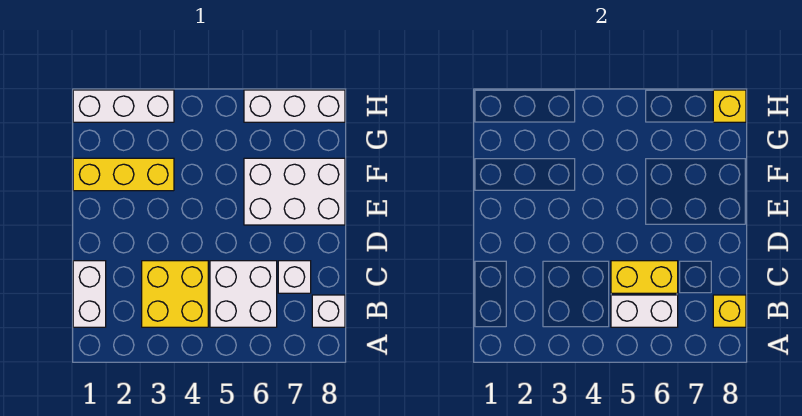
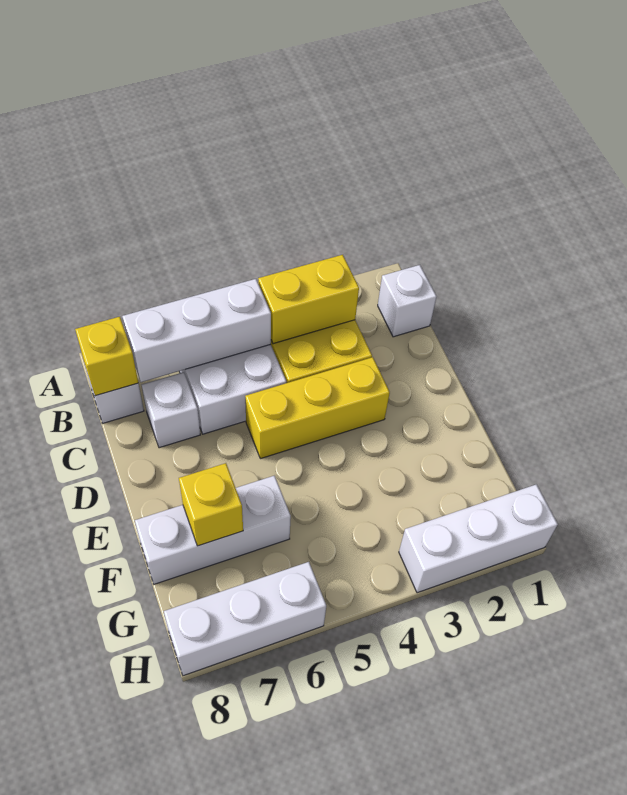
white brick B1:C1 level 1 -> white brick B1 level 1
white brick B5:B6 level 2 -> white brick B5:B7 level 2
yellow brick C5:C6 level 2 -> yellow brick B3:B4 level 2
white brick E6:F8 level 1 -> white brick F6:F8 level 1
yellow brick F1:F3 level 1 -> yellow brick D3:D5 level 1
yellow brick H8 level 2 -> yellow brick F7 level 2

